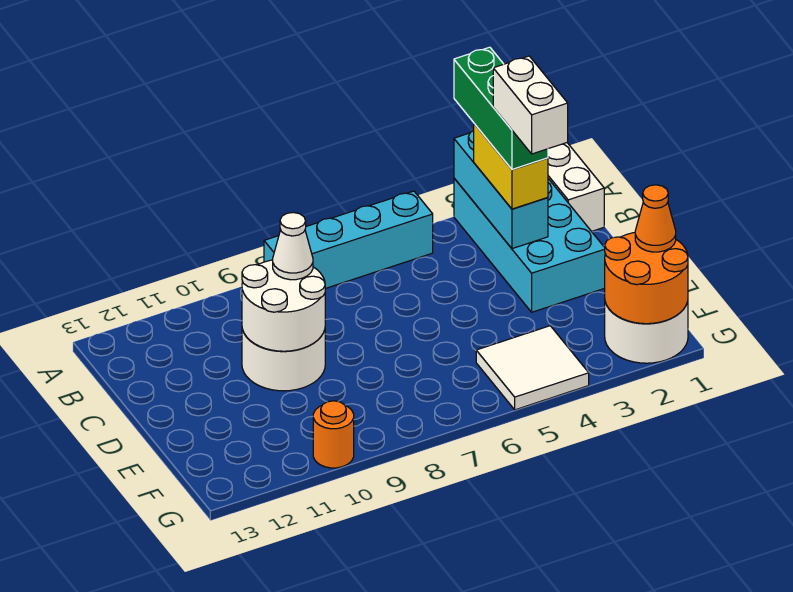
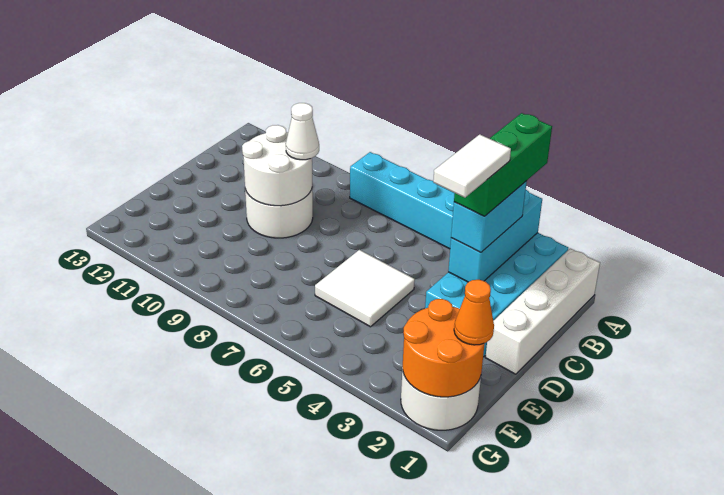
white brick A1:B1 level 1 -> white brick A1:D1 level 1
yellow brick B3:C3 level 3 -> cyan brick B3:C3 level 3
white brick C3:D3 level 5 -> white tile C3:D3 level 5
white tile F4:G5 level 1 -> white tile D5:E6 level 1
orange round brick G10 level 1 -> none

